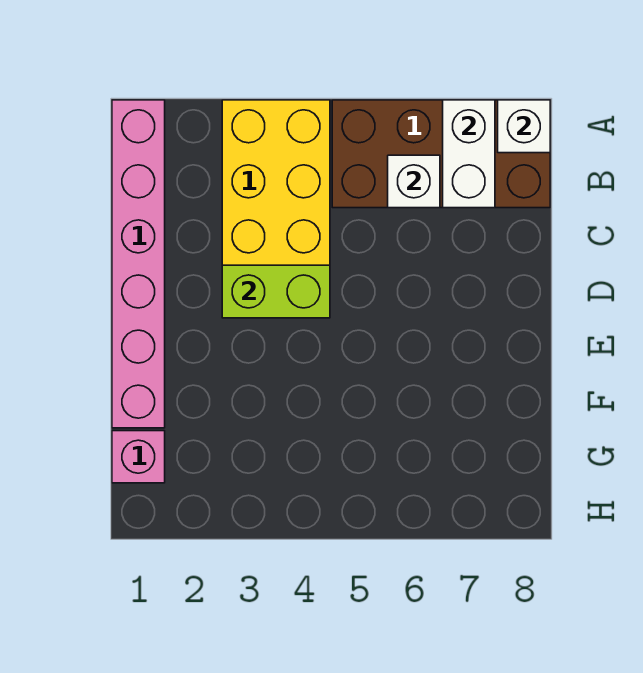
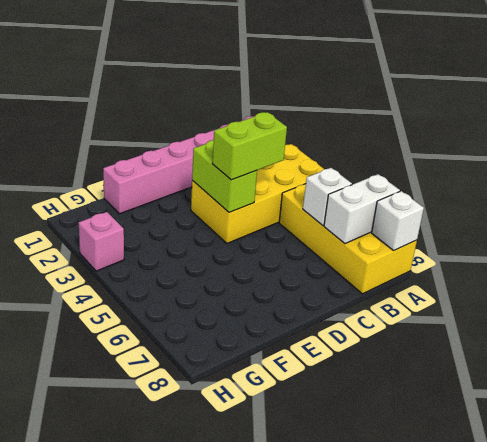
brown brick A5:B8 level 1 -> yellow brick A5:B8 level 1
none -> lime brick C4:D4 level 3
pink brick G1 level 1 -> pink brick H3 level 1

